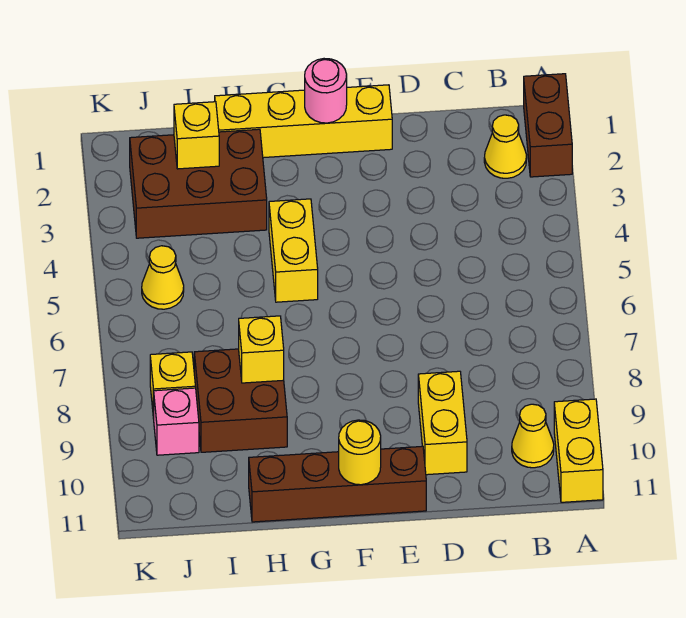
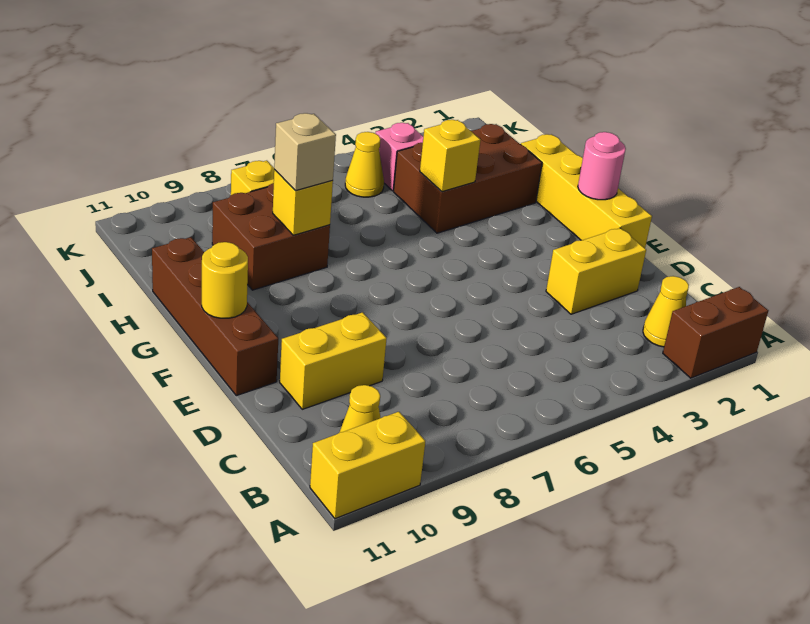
yellow brick G4:G5 level 1 -> yellow brick D2:D3 level 1
brown brick H2:J3 level 1 -> brown brick H2:I4 level 1
none -> tan brick H8 level 3
yellow brick I2 level 2 -> yellow brick H4 level 2
pink brick J9 level 1 -> pink brick J4 level 1

